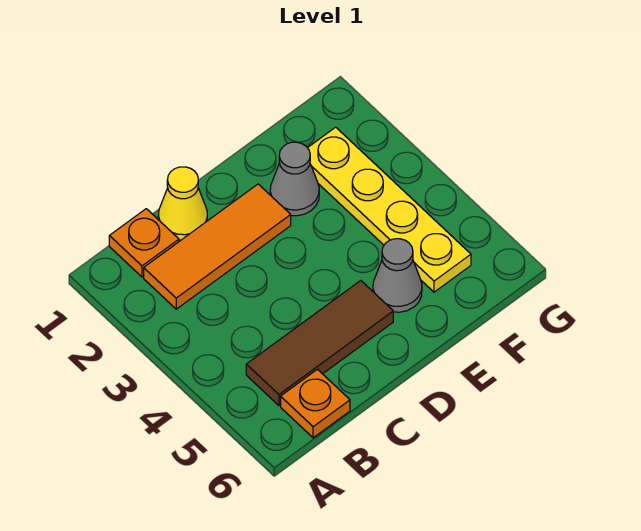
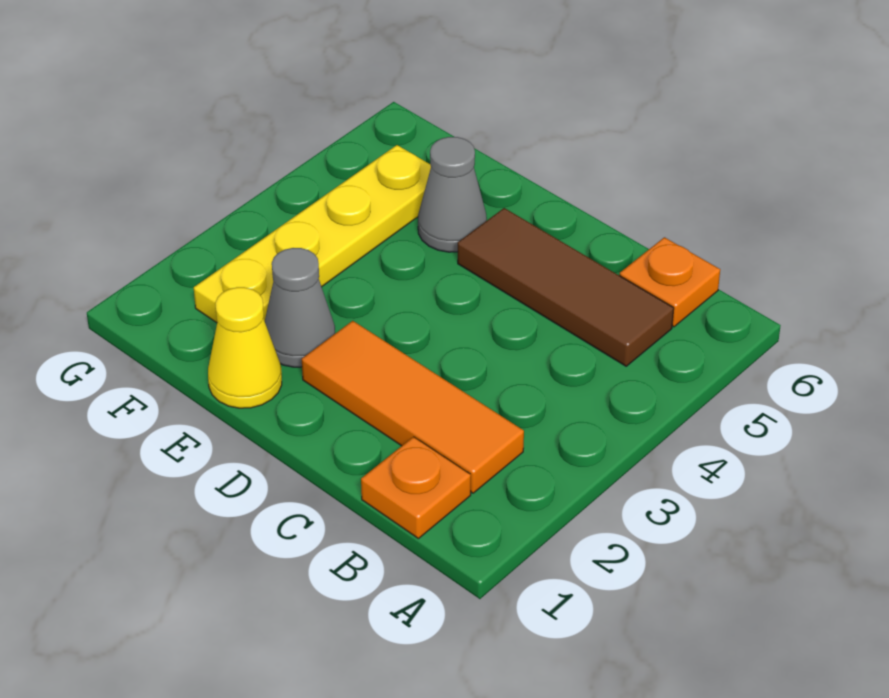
yellow cone C1 level 1 -> yellow cone E1 level 1

